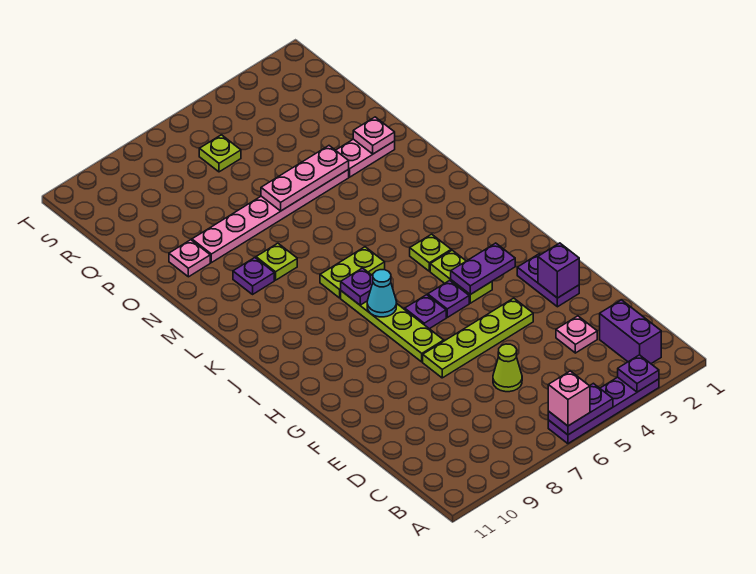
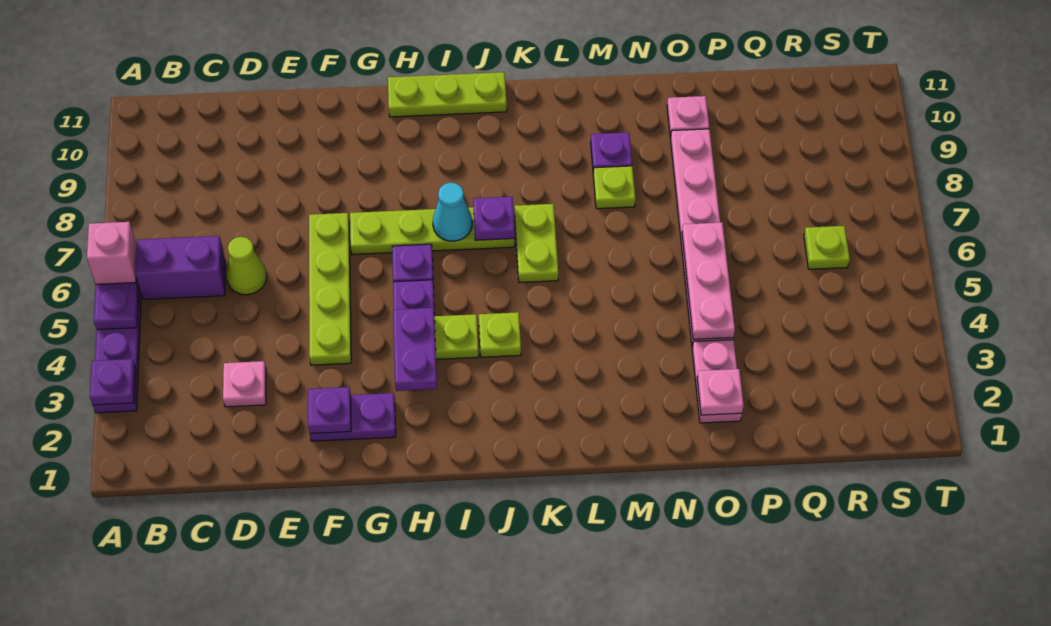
purple brick B2:C2 level 1 -> purple brick B6:C6 level 1
purple brick F2 level 2 -> purple plate F2 level 2
none -> lime plate H11:J11 level 1

